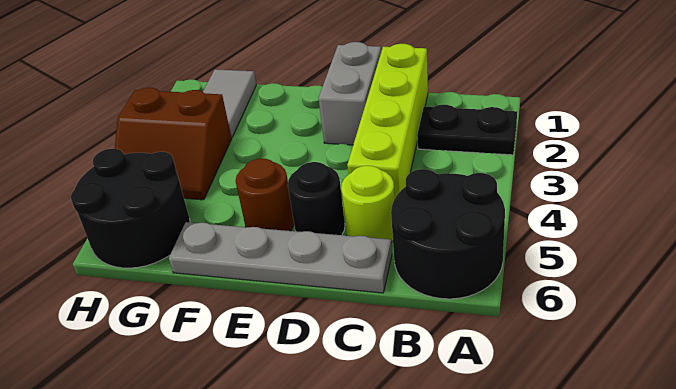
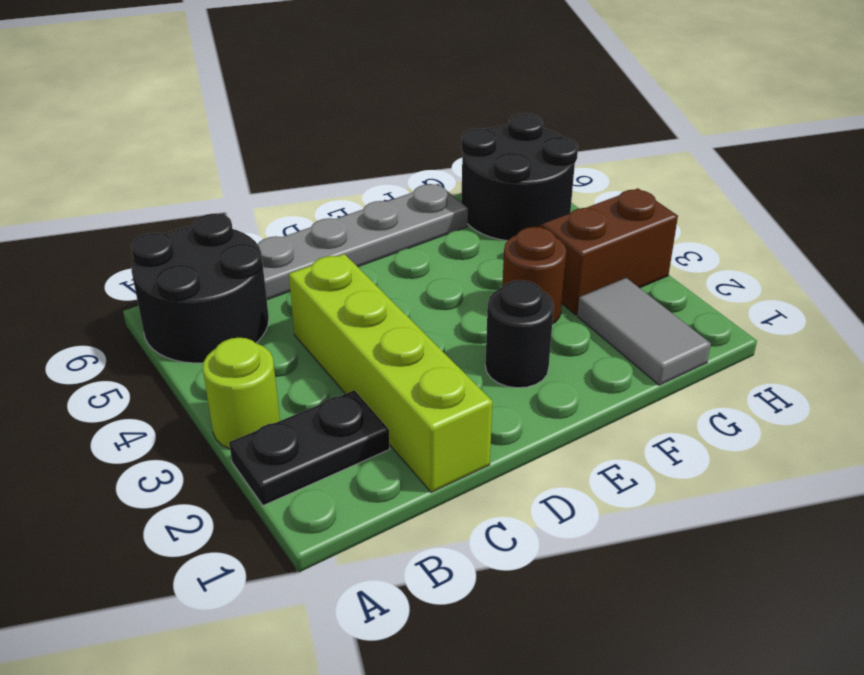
lime round brick C5 level 1 -> lime round brick A3 level 1
grey brick D1:D2 level 1 -> none
black round brick D5 level 1 -> black round brick E2 level 1
brown round brick E5 level 1 -> brown round brick F3 level 1

